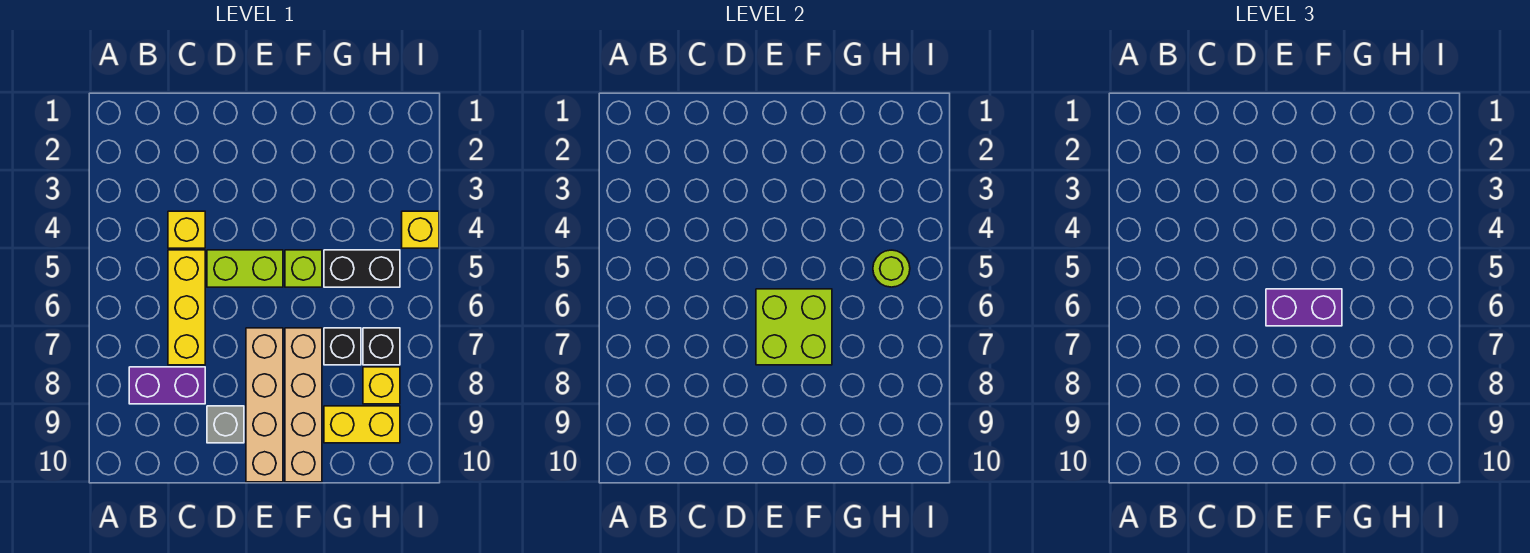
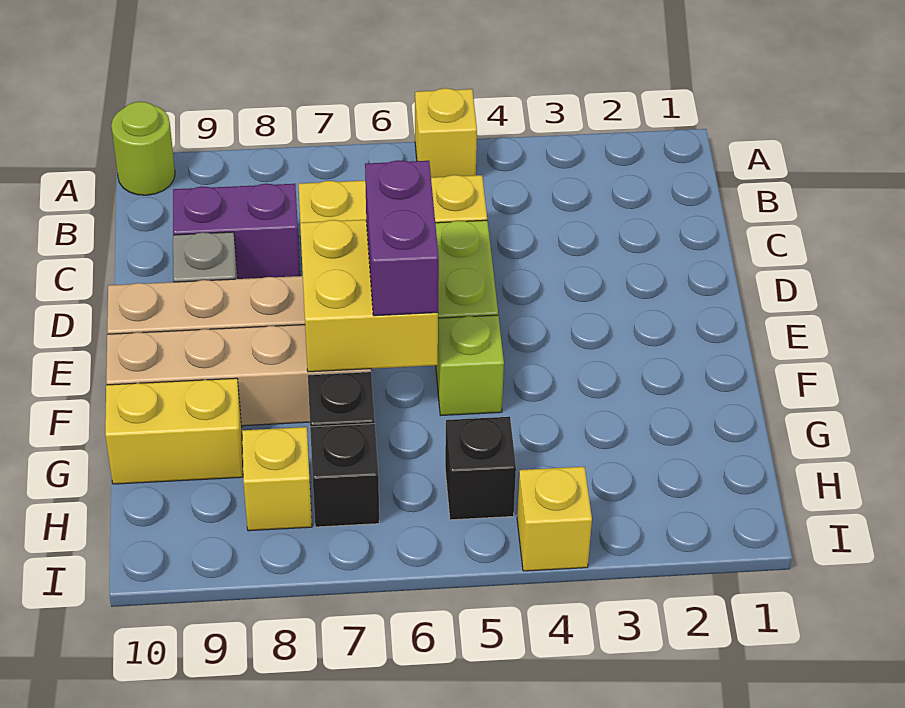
purple brick B8:C8 level 1 -> purple brick C8:C9 level 1
yellow brick C4 level 1 -> yellow brick A5 level 1
lime brick E6:F7 level 2 -> yellow brick E6:F7 level 2
black brick G5:H5 level 1 -> black brick H5 level 1
yellow brick G9:H9 level 1 -> yellow brick G9:G10 level 1
lime round brick H5 level 2 -> lime round brick A10 level 1

